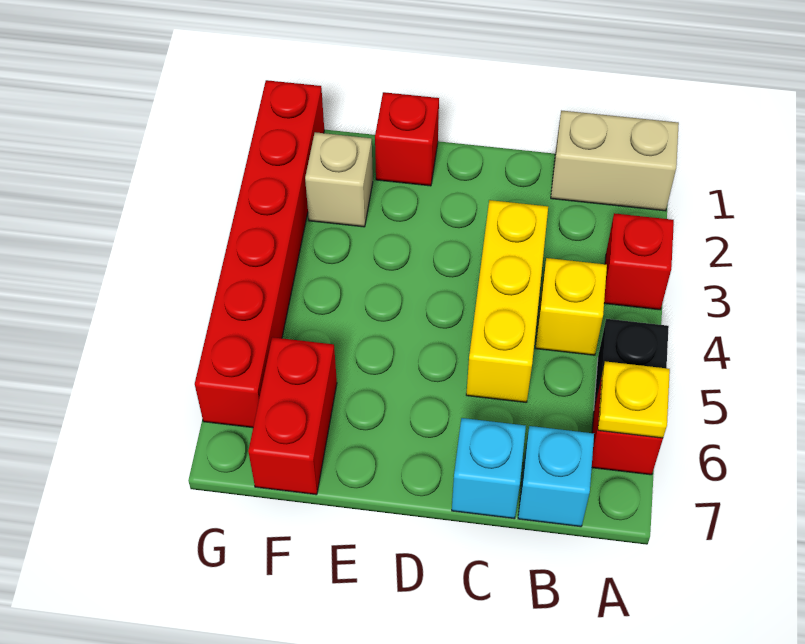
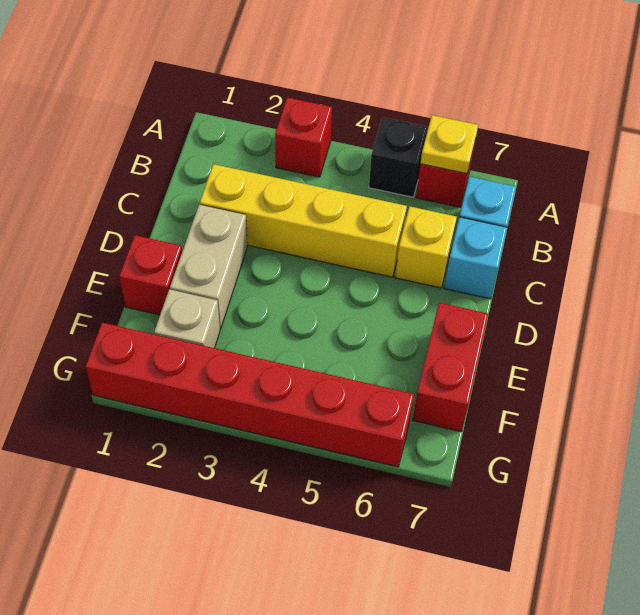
tan brick A1:B1 level 1 -> tan brick D2:E2 level 1
yellow brick B4 level 1 -> yellow brick C6 level 1
yellow brick C3:C5 level 1 -> yellow brick C2:C5 level 1
red brick F6:F7 level 1 -> red brick E7:F7 level 1

